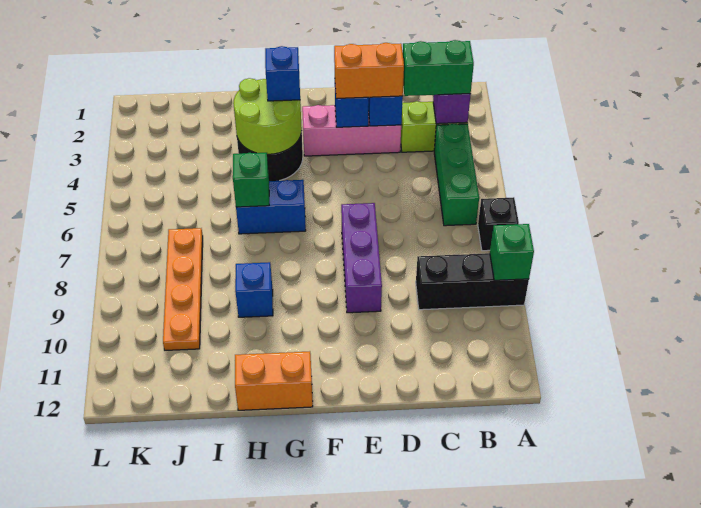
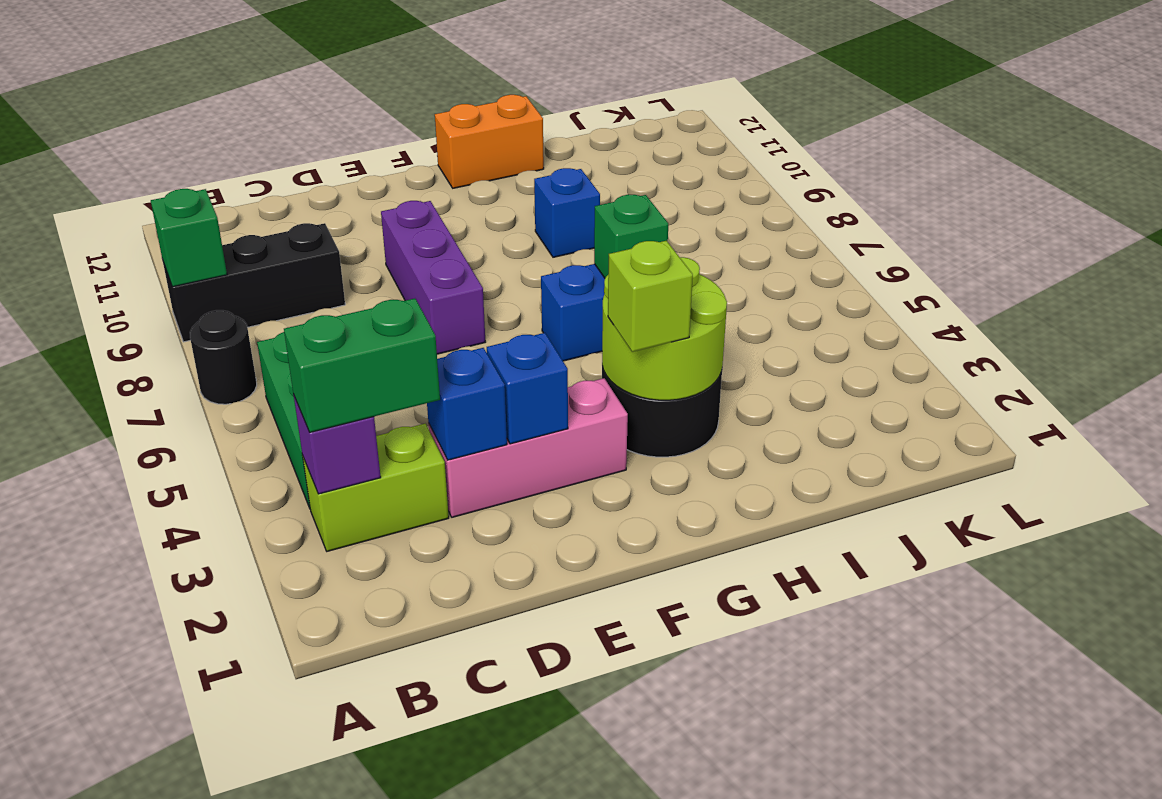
black brick A7 level 1 -> black round brick A7 level 1
orange brick D3:E3 level 3 -> none
blue brick G3 level 3 -> lime brick G3 level 3
orange plate J7:J10 level 1 -> none

